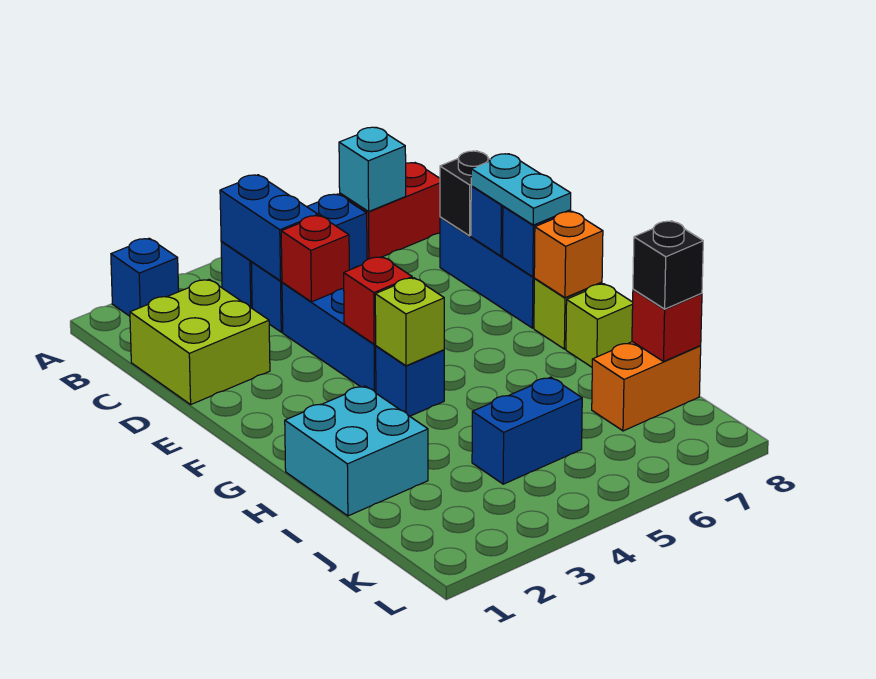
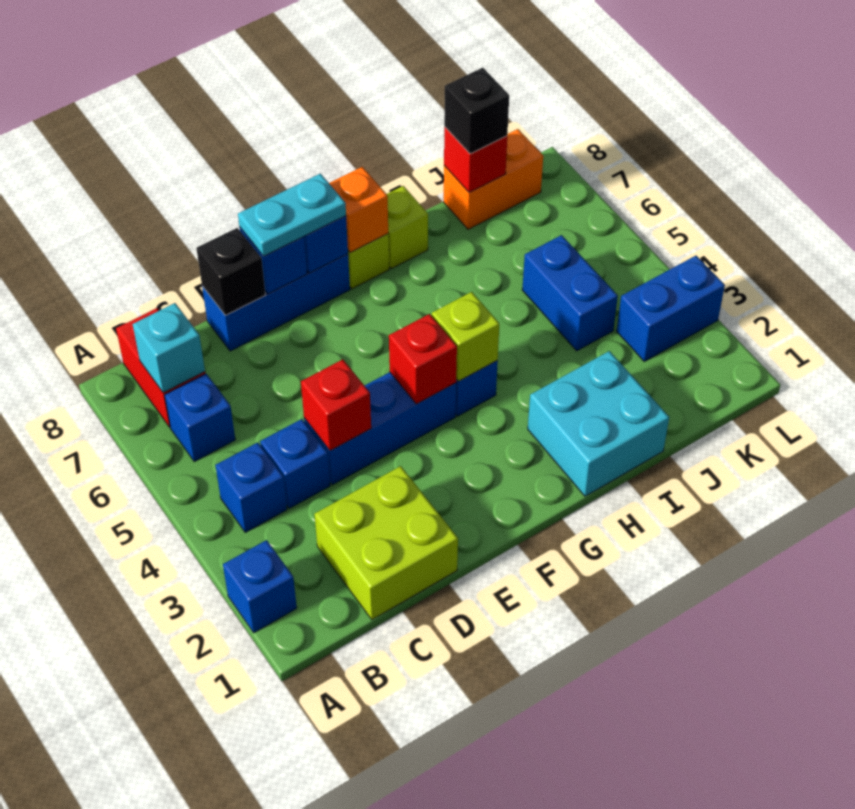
blue brick B4:C4 level 2 -> blue brick K3:L3 level 1
orange brick J7:J8 level 1 -> orange brick J8:K8 level 1

